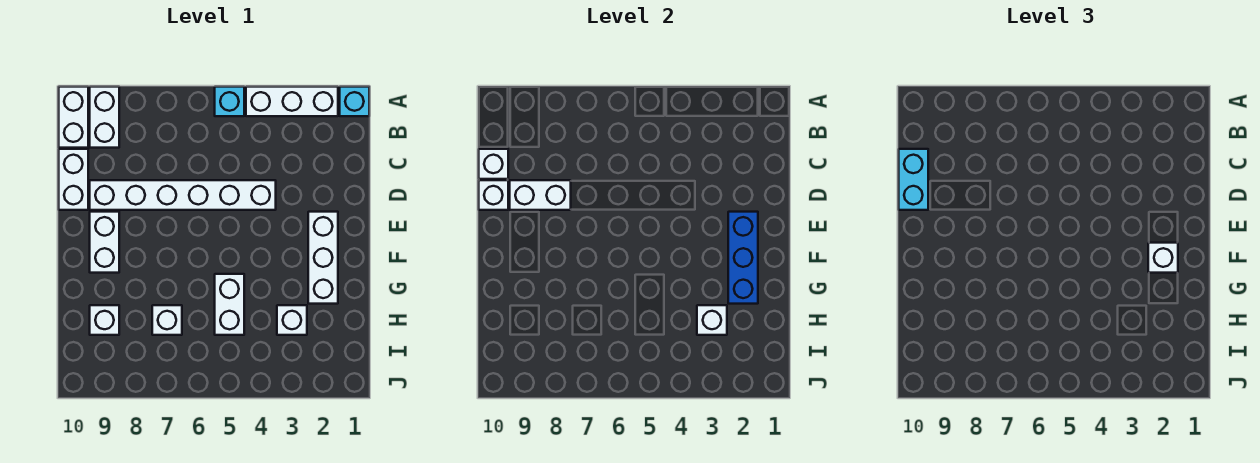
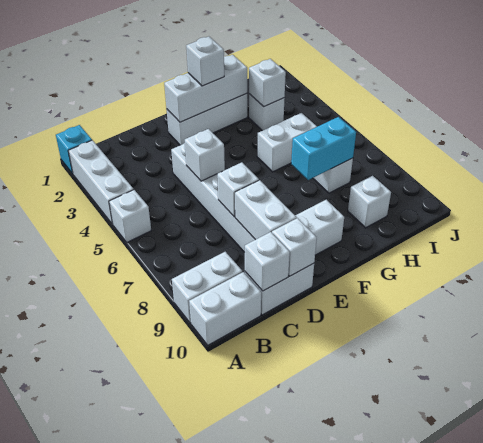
cyan brick A5 level 1 -> white brick A5 level 1
cyan brick C10:D10 level 3 -> cyan brick G7:H7 level 2
none -> white brick D5 level 2
none -> white brick D7 level 2
blue brick E2:G2 level 2 -> white brick E2:G2 level 2

